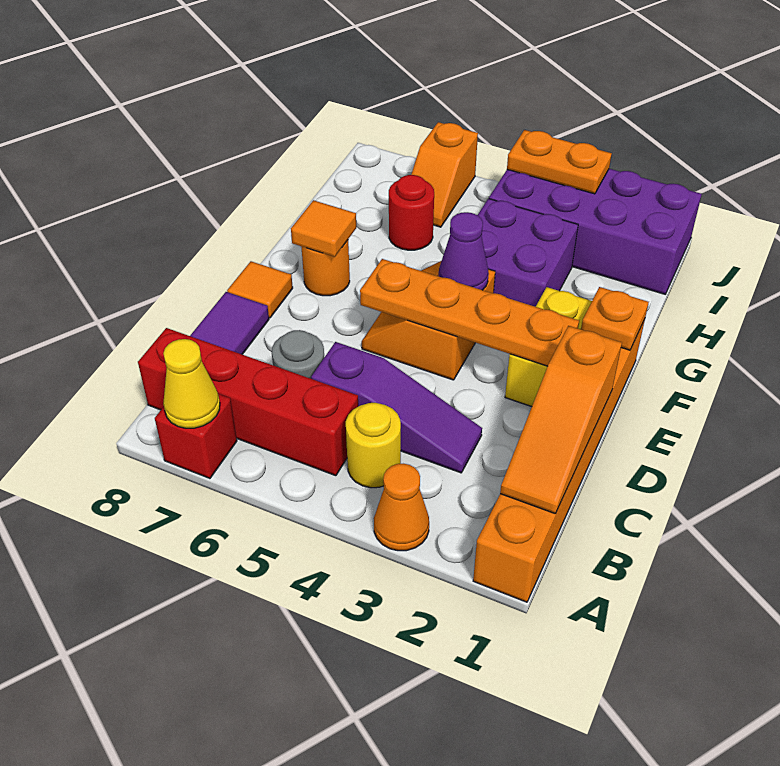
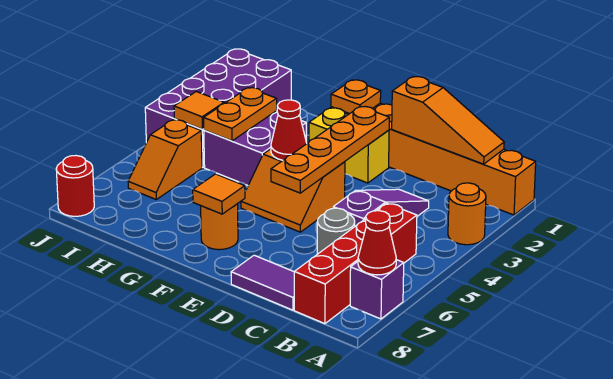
orange cone A3 level 1 -> orange round brick A3 level 1
red brick A7 level 1 -> purple brick A7 level 1
yellow cone A7 level 2 -> red cone A7 level 2
yellow round brick B4 level 1 -> none
orange tile E8 level 1 -> orange tile I4 level 2
purple cone F4 level 2 -> red cone F4 level 2
red round brick H6 level 1 -> red round brick J8 level 1
orange slope I6:J6 level 1 top J -> orange slope I5:I6 level 1 top 5
orange plate J3:J4 level 2 -> orange plate H3:H4 level 2

